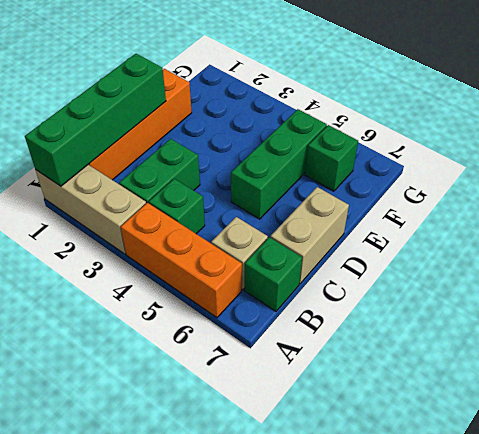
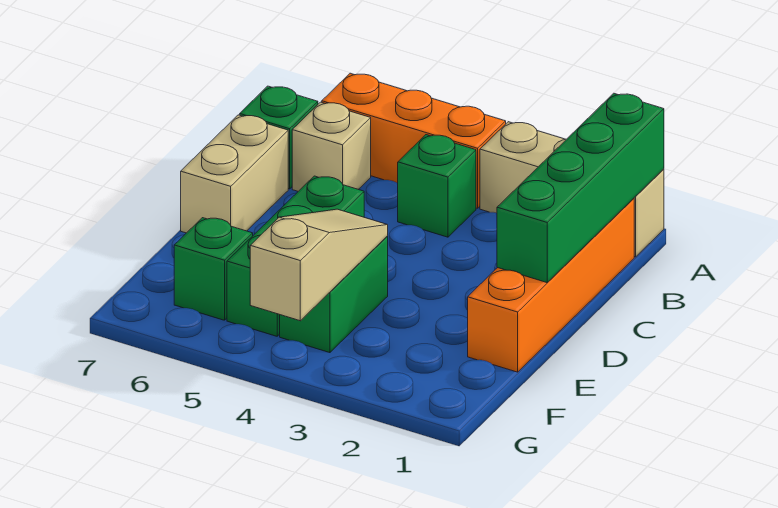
green brick B3:C3 level 1 -> green brick E4:F4 level 1
none -> tan slope E4:G4 level 2 top G

